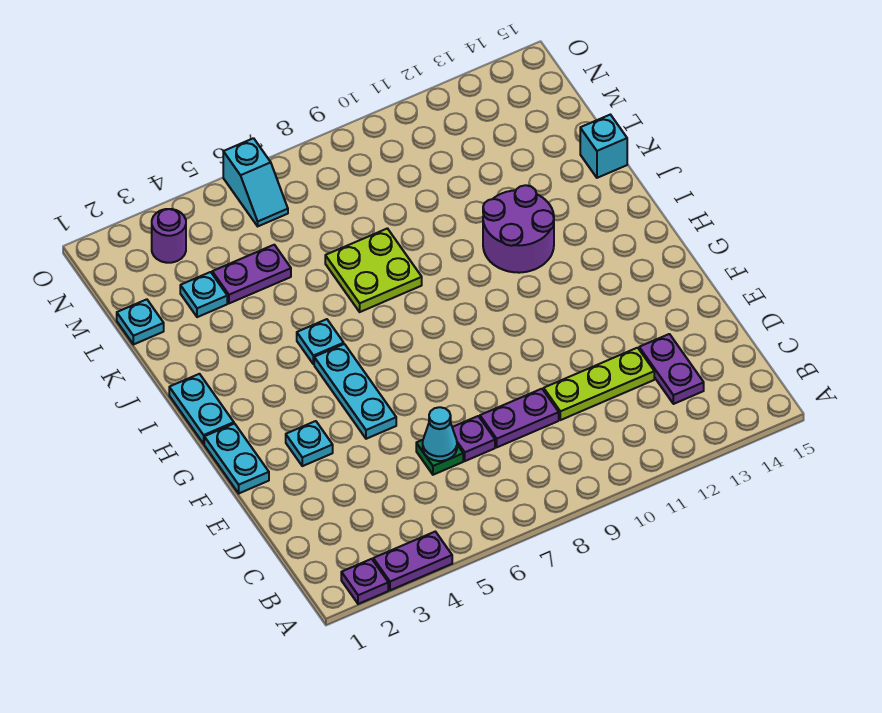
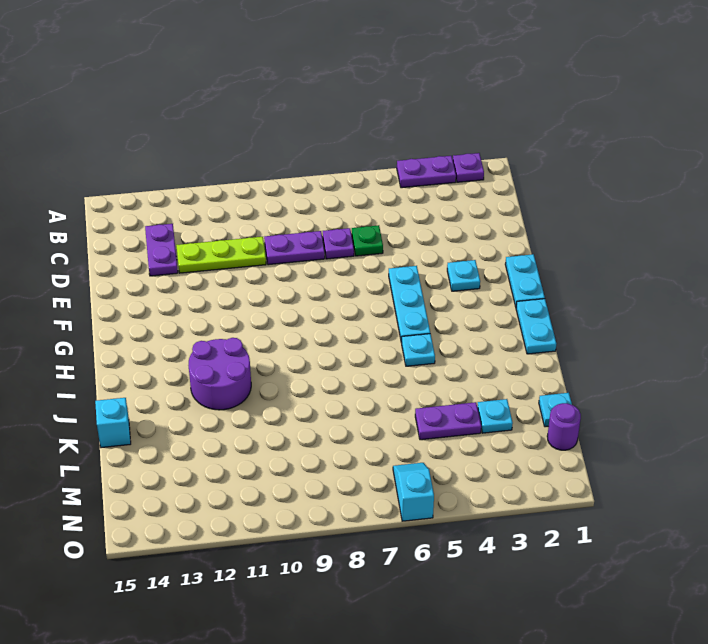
cyan cone D6 level 2 -> none
lime plate J7:K8 level 1 -> none
purple round brick N3 level 1 -> purple round brick M1 level 1

